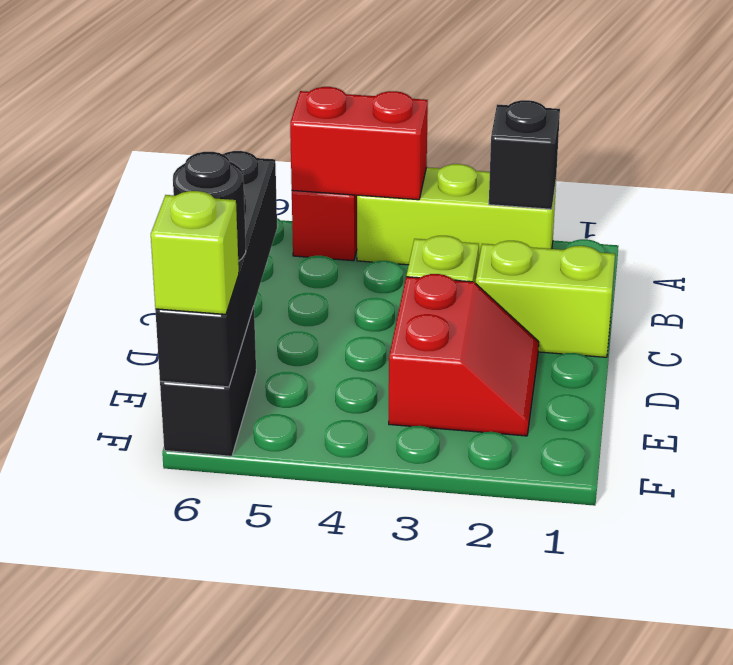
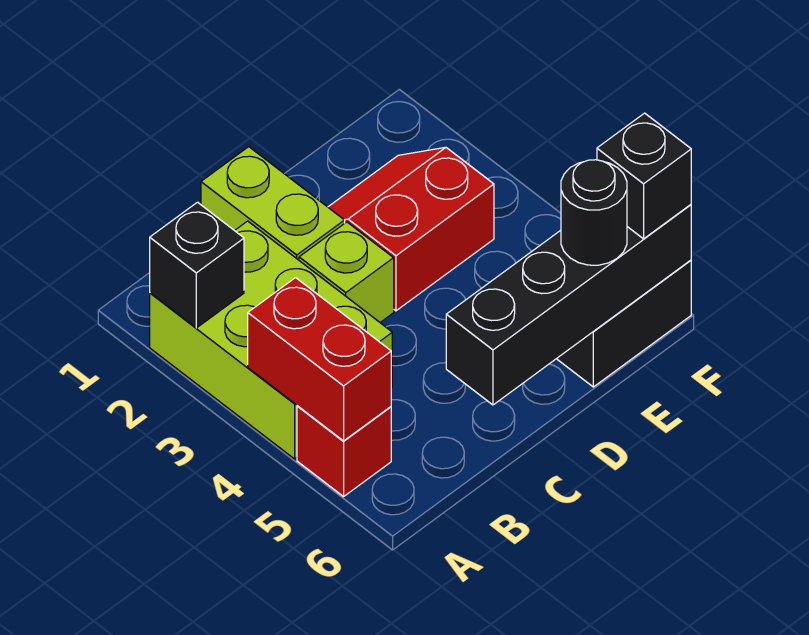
lime brick A2:A4 level 1 -> lime brick A2:B4 level 1
lime brick F6 level 3 -> black brick F6 level 3

